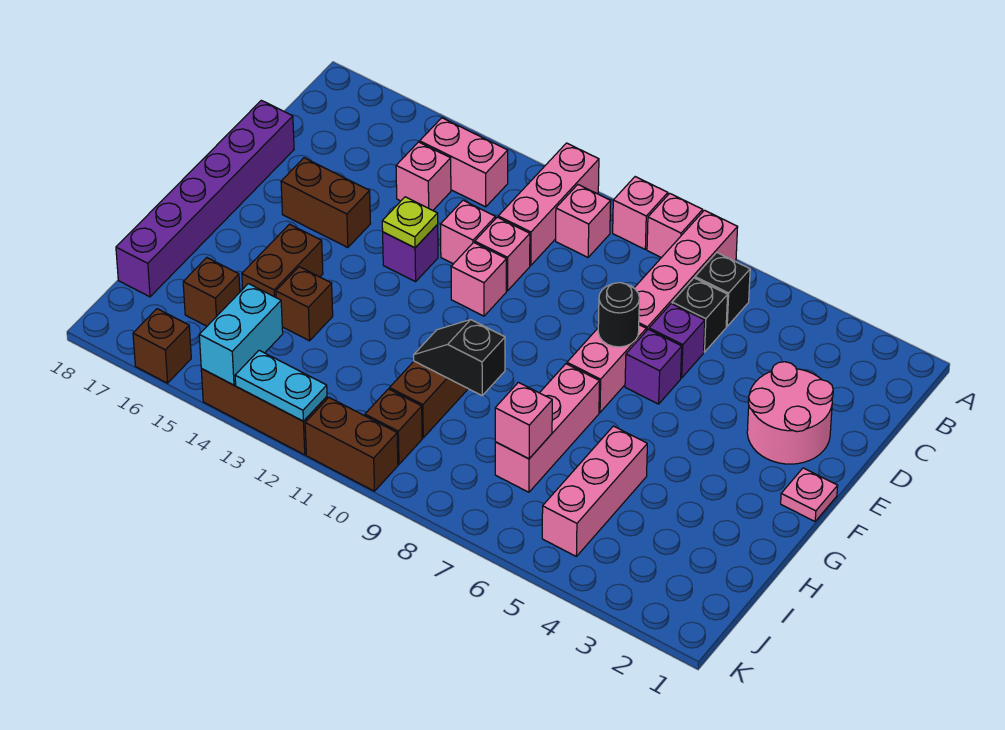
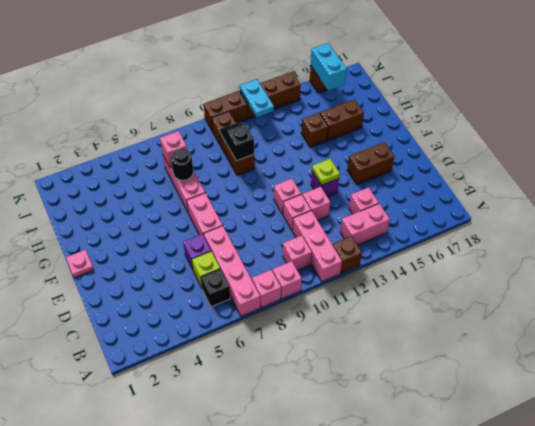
black brick C6 level 1 -> lime brick C6 level 1
pink round brick D2:E3 level 1 -> none
purple brick D18:I18 level 1 -> none
purple brick E6 level 1 -> none
black round brick E7 level 2 -> black round brick H7 level 2
brown brick G15:H15 level 1 -> brown brick H15:H16 level 1
pink brick H5:J5 level 1 -> none
black slope H9:H10 level 2 top 9 -> black slope H10:I10 level 2 top H
brown brick I16 level 1 -> brown brick A12 level 1
cyan brick J14:K14 level 2 -> cyan brick J16:K16 level 2
cyan plate K12:K13 level 2 -> cyan plate J12:K12 level 2

